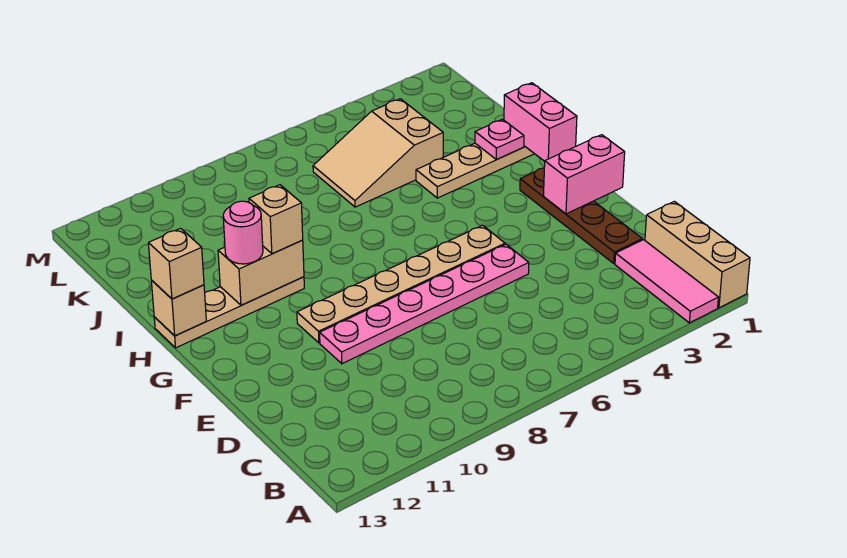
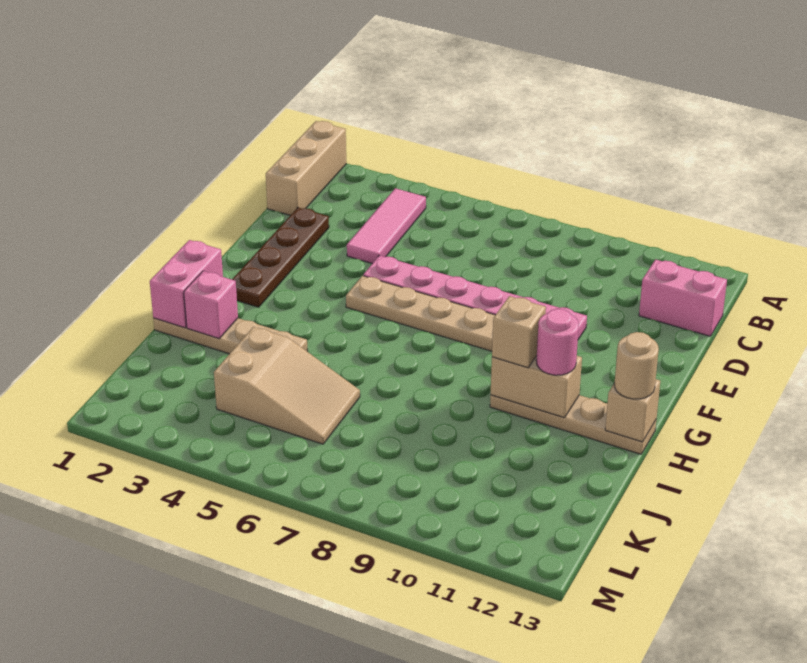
pink tile A2:C2 level 1 -> pink tile B4:D4 level 1
pink brick F1:F2 level 2 -> pink brick C12:C13 level 1
tan brick H13 level 3 -> tan round brick H13 level 3
pink plate I2 level 2 -> pink brick I2 level 2

